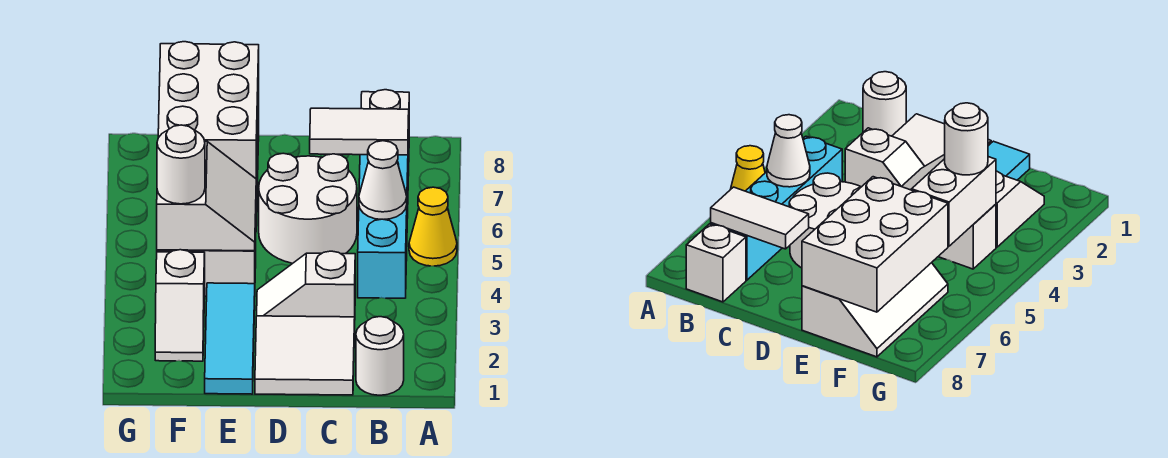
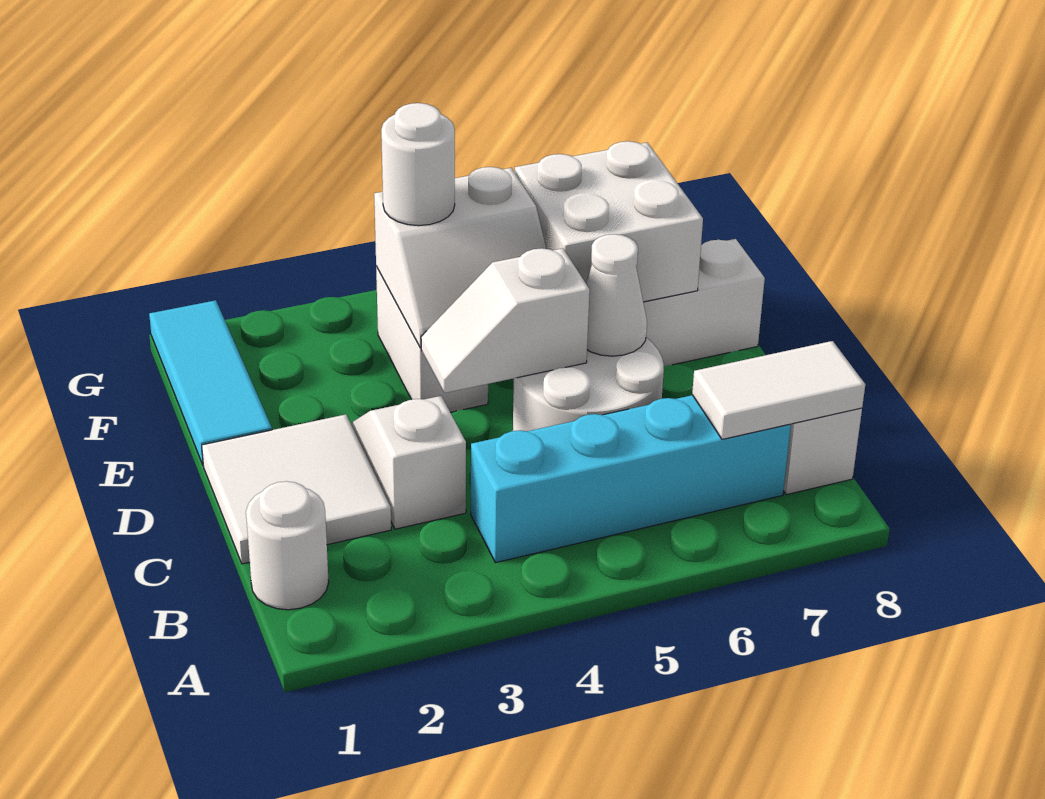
yellow cone A5 level 1 -> none
white cone B5 level 2 -> white cone D6 level 2
white tile B7:C7 level 2 -> white tile B7:B8 level 2
cyan tile E1:E3 level 1 -> cyan tile E1:G1 level 1
white brick E6:F8 level 2 -> white brick E6:F7 level 2
white slope F2:F3 level 1 top 3 -> white slope D4:D5 level 2 top 5

